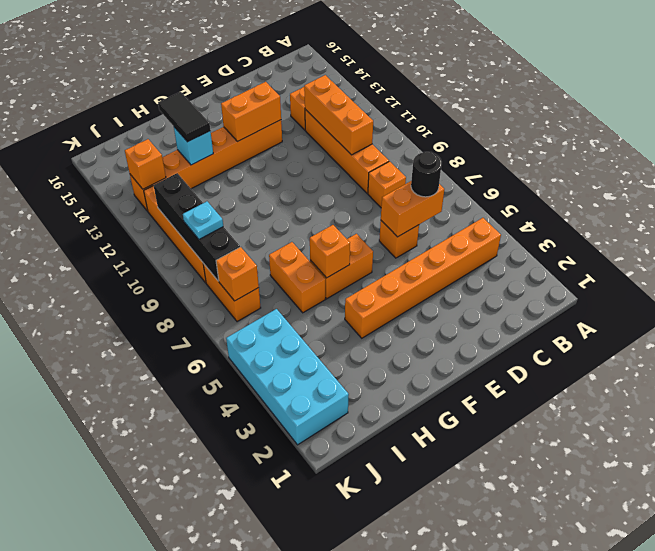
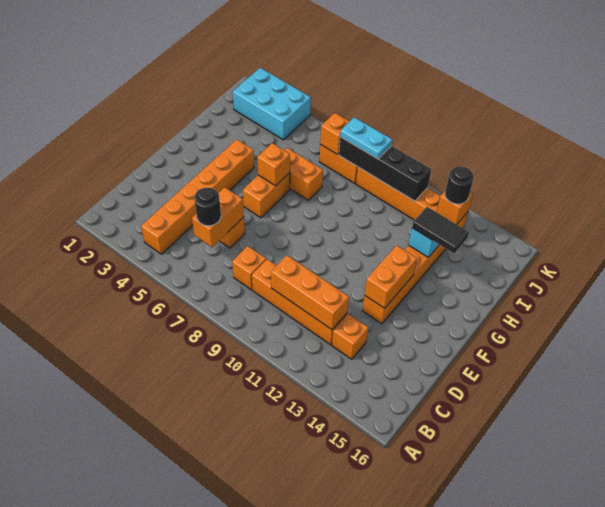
cyan brick J2:K5 level 1 -> cyan brick J2:K4 level 1
cyan plate J9 level 3 -> cyan plate J8:J9 level 3
none -> black round brick J13 level 3

